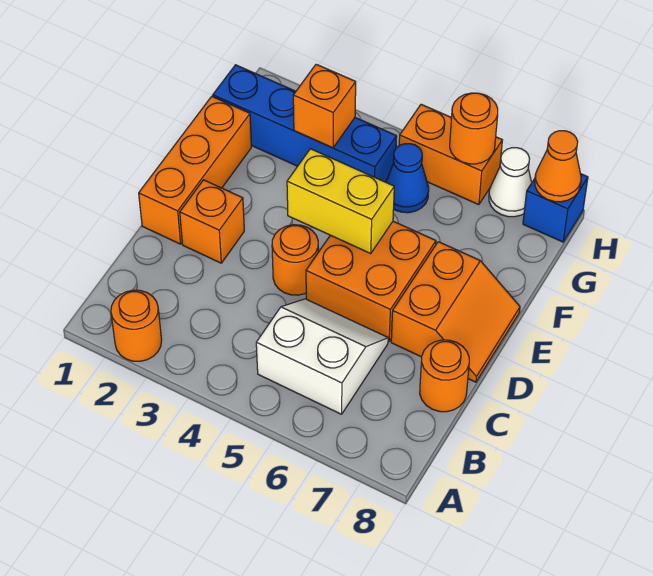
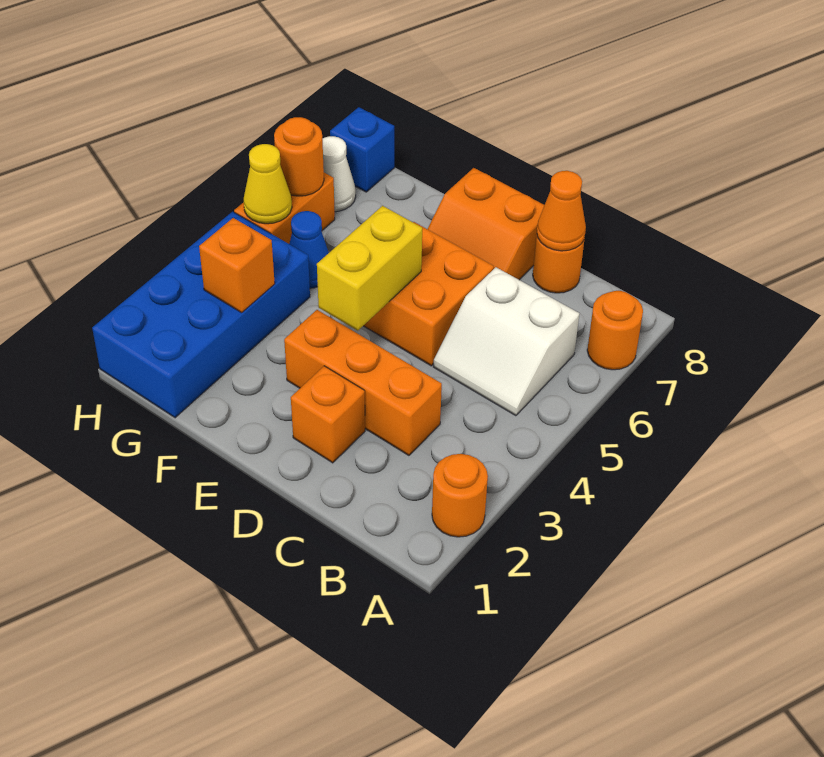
white slope B5:C6 level 1 top B -> white slope B5:C6 level 1 top 6
orange brick D1:F1 level 1 -> orange brick C3:E3 level 1
orange round brick D4 level 1 -> orange round brick A7 level 1
orange slope D7:E8 level 1 top 7 -> orange slope D7:E8 level 1 top 8
blue brick G1:G4 level 1 -> blue brick G1:H4 level 1
none -> yellow cone H5 level 2
orange cone H8 level 2 -> orange cone C8 level 2

